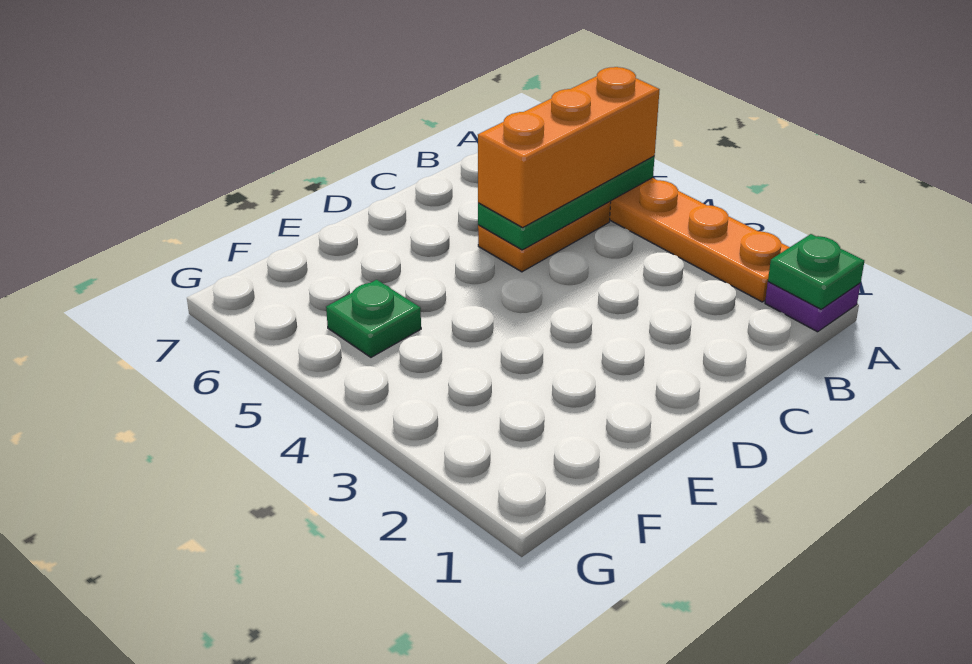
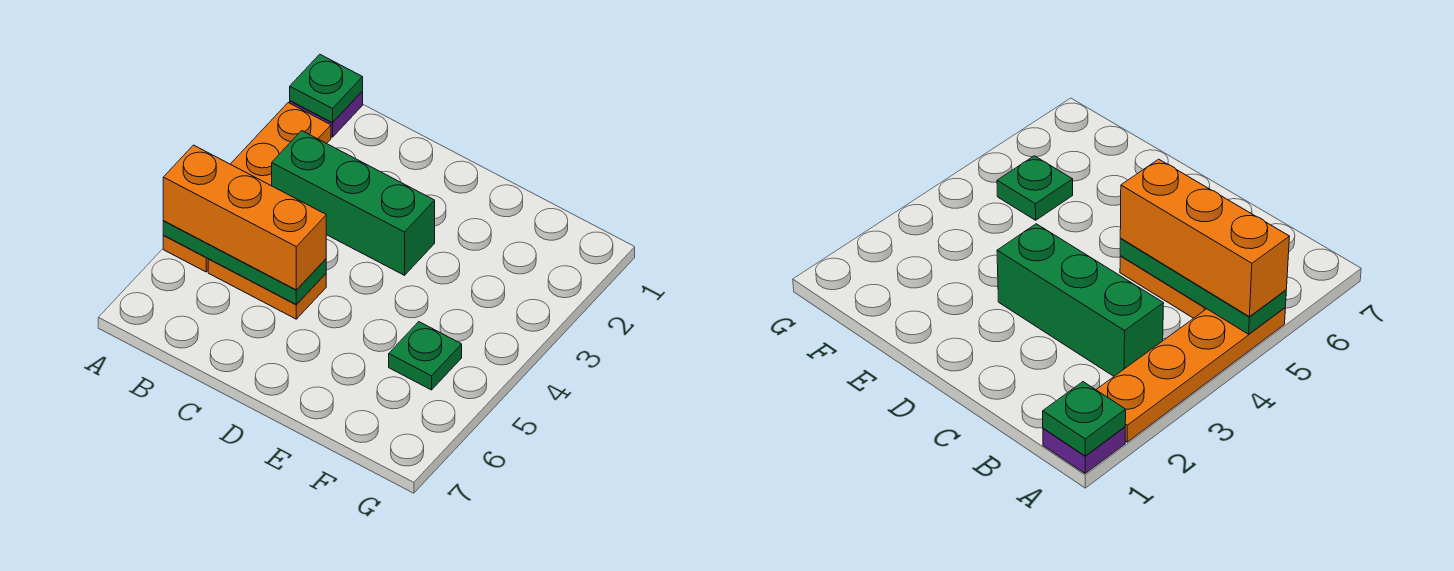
none -> green brick B3:D3 level 1

